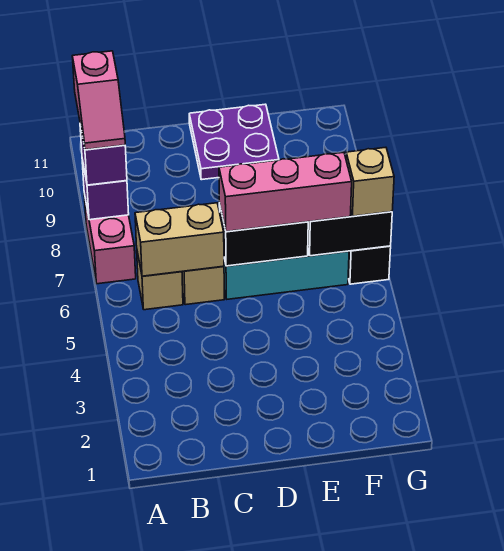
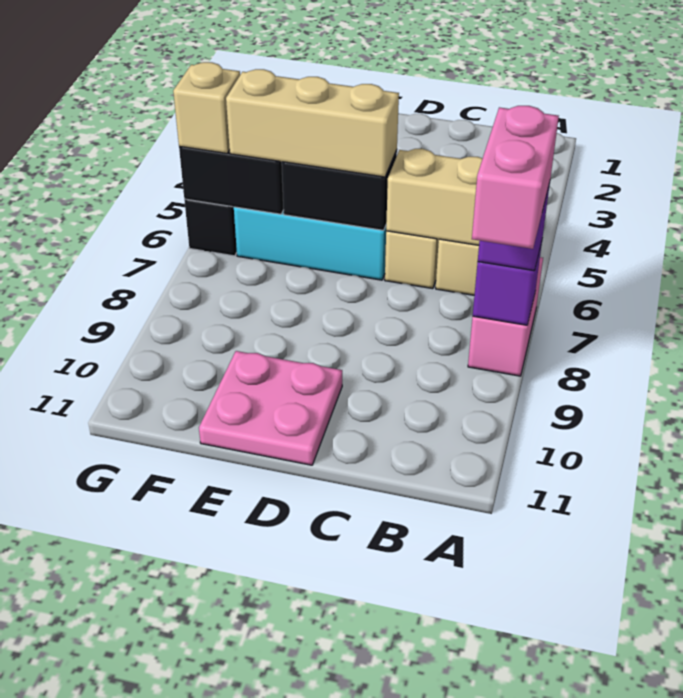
pink slope A8:A9 level 4 top 9 -> pink brick A8:A9 level 4
pink brick D6:F6 level 3 -> tan brick D6:F6 level 3
purple plate D10:E11 level 1 -> pink plate D10:E11 level 1

